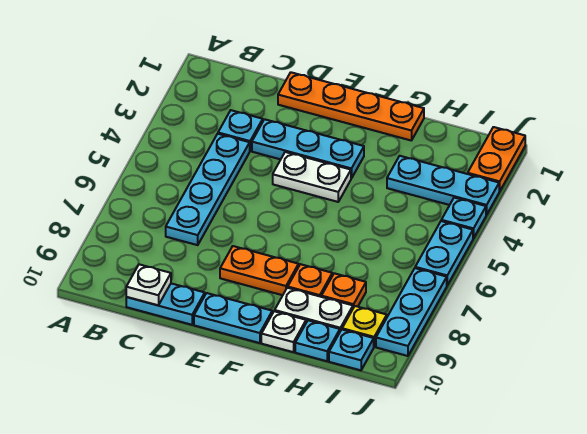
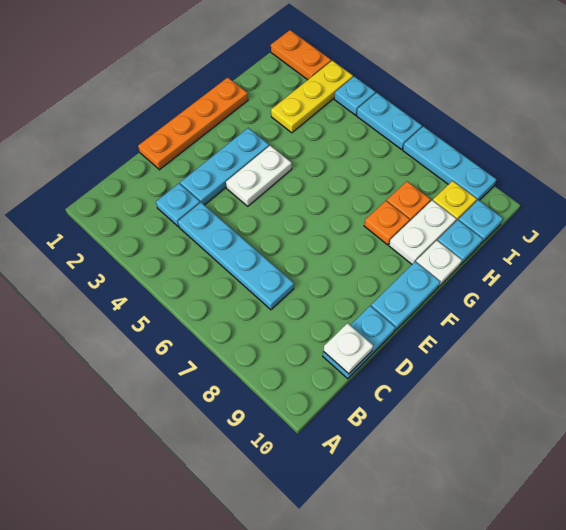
orange plate E8:F8 level 1 -> none
cyan plate H3:J3 level 1 -> yellow plate H3:J3 level 1

